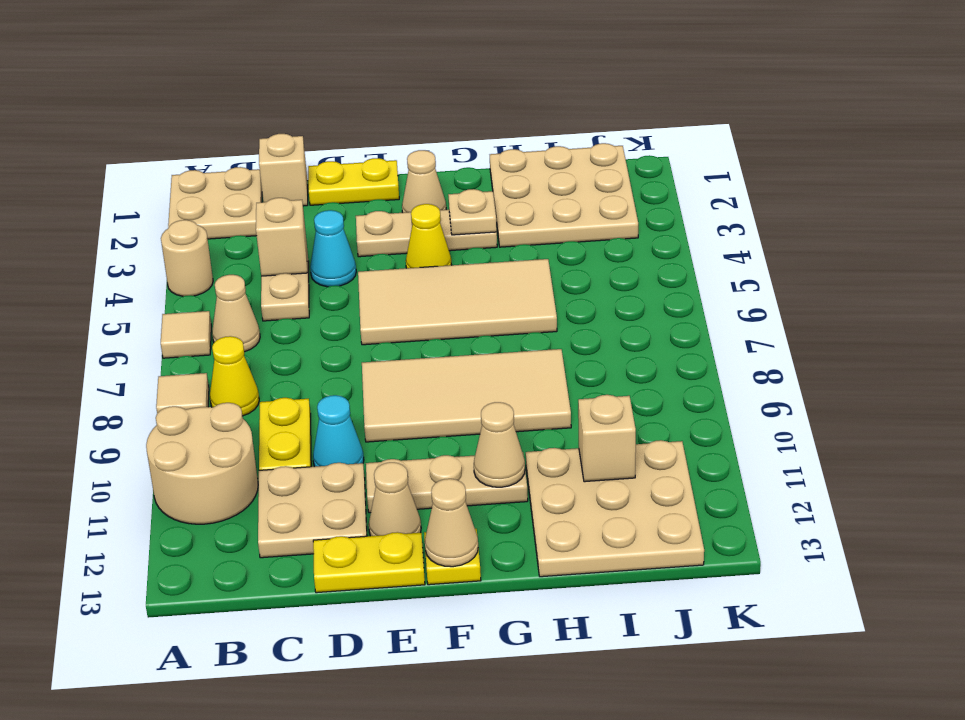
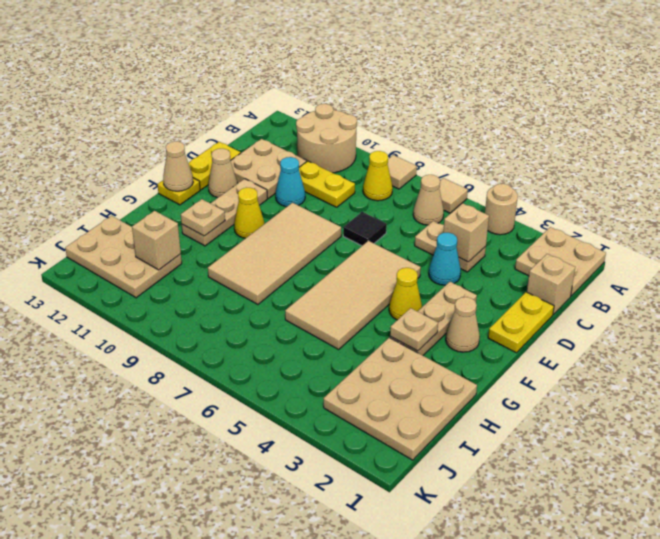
none -> black tile D7 level 1
none -> yellow cone F10 level 1
tan cone G11 level 2 -> tan plate G11 level 2
tan plate H11:J13 level 1 -> tan plate I11:J13 level 1

